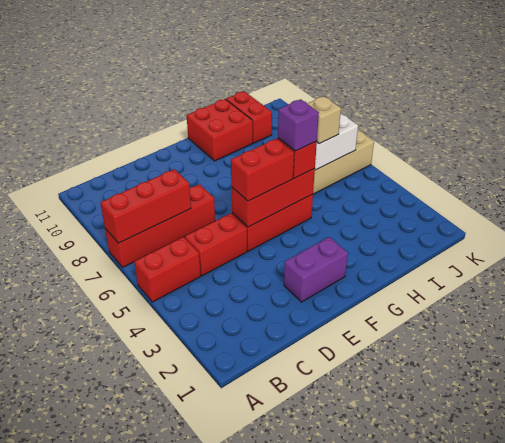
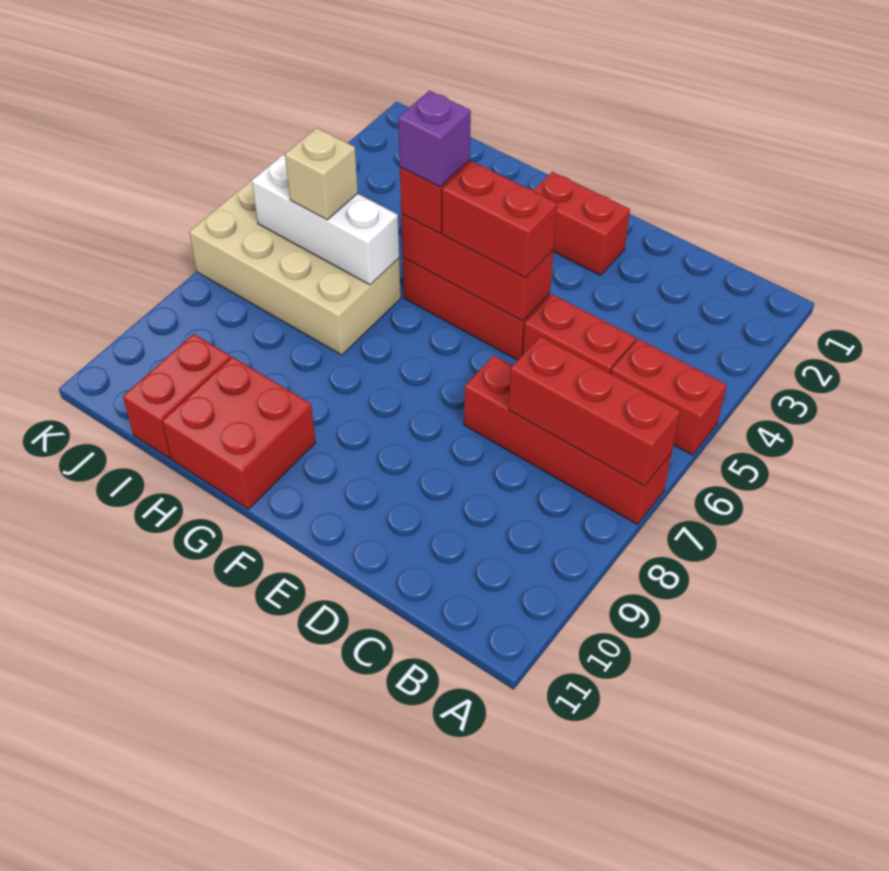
purple brick E2:F2 level 1 -> red brick E2:F2 level 1

